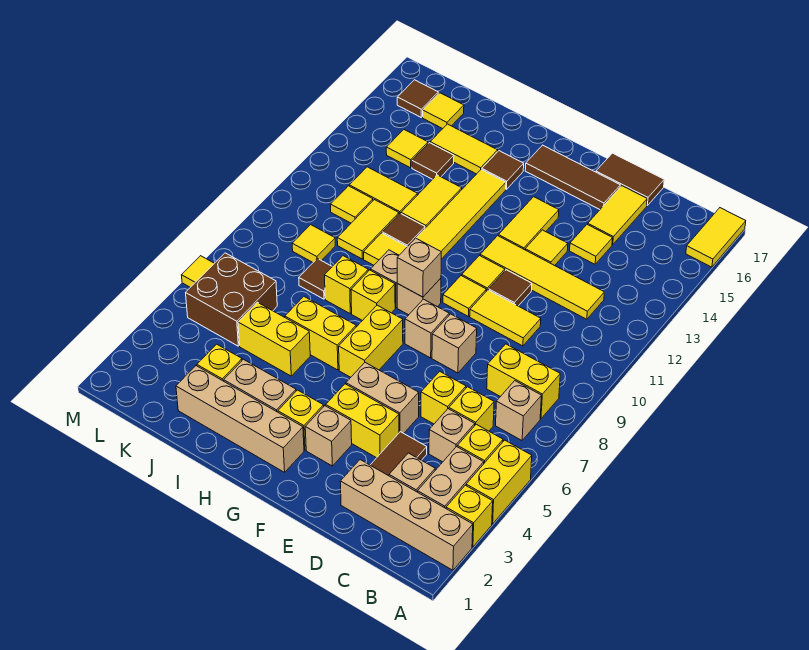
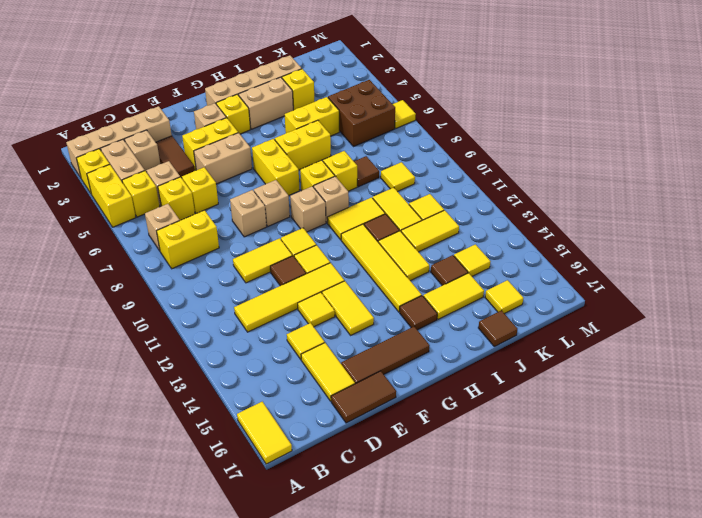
tan brick G9 level 2 -> none
brown tile L16 level 1 -> brown tile J17 level 1

